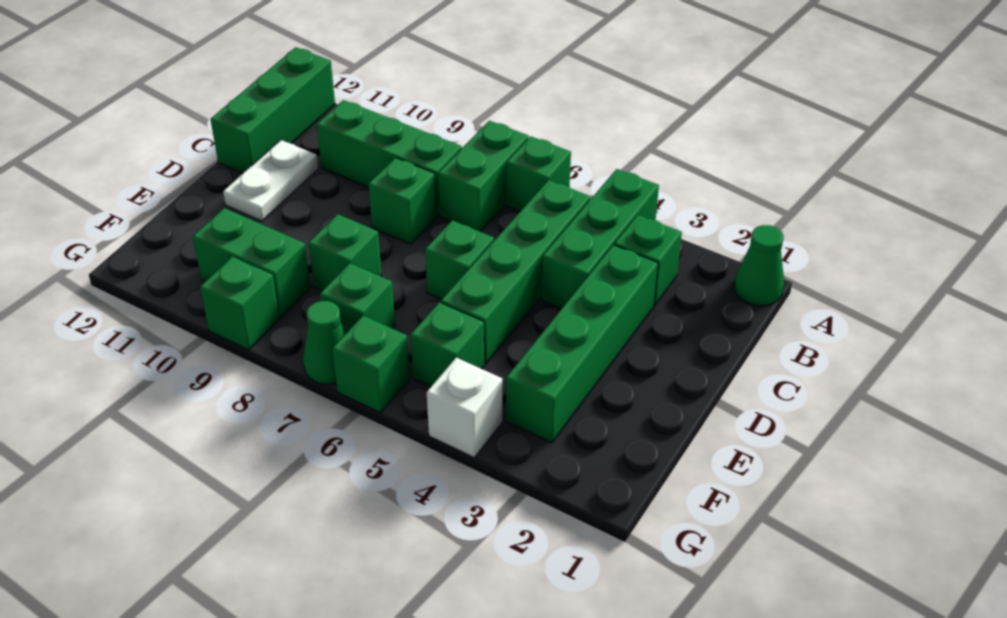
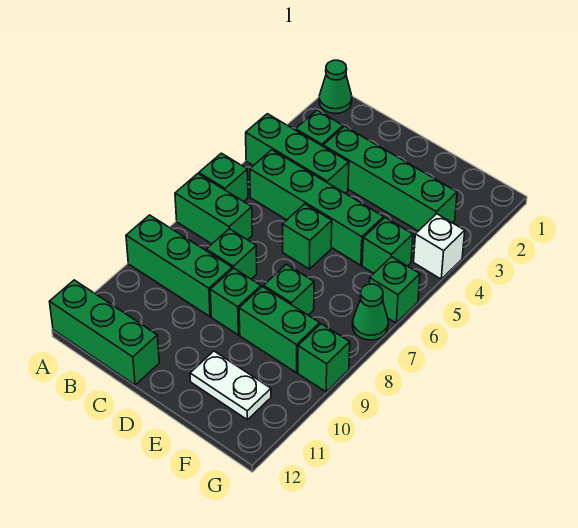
green brick B8:B10 level 1 -> green brick A9:C9 level 1
white plate C11:D11 level 1 -> white plate E11:F11 level 1
green brick F7 level 1 -> green brick D9 level 1
green brick F9:F10 level 1 -> green brick E9:F9 level 1

